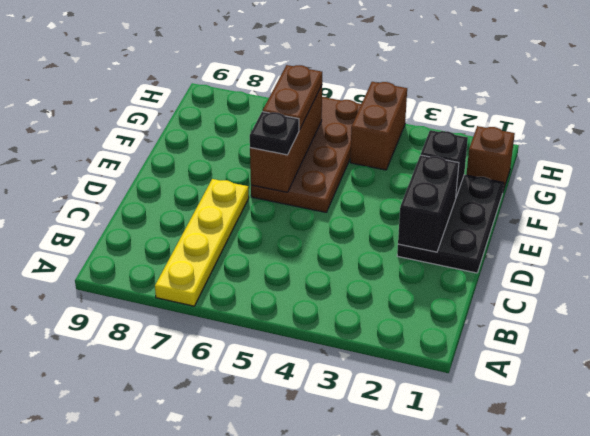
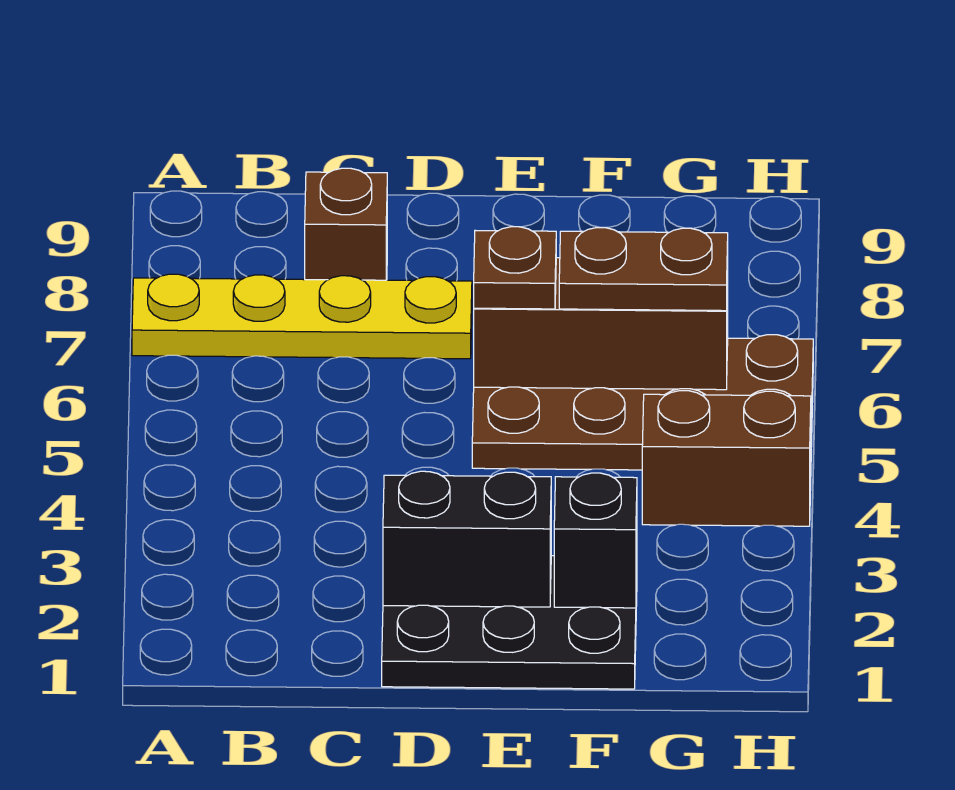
black plate E6 level 3 -> brown plate E6 level 3
brown brick G1 level 1 -> brown brick C8 level 1

